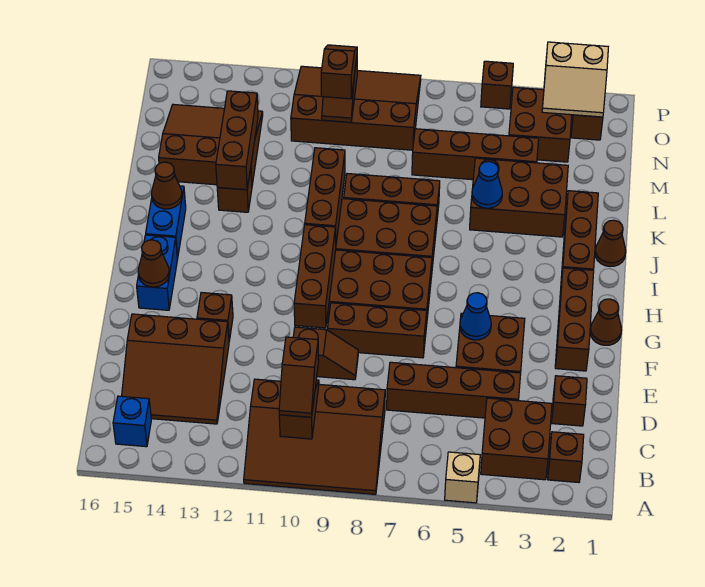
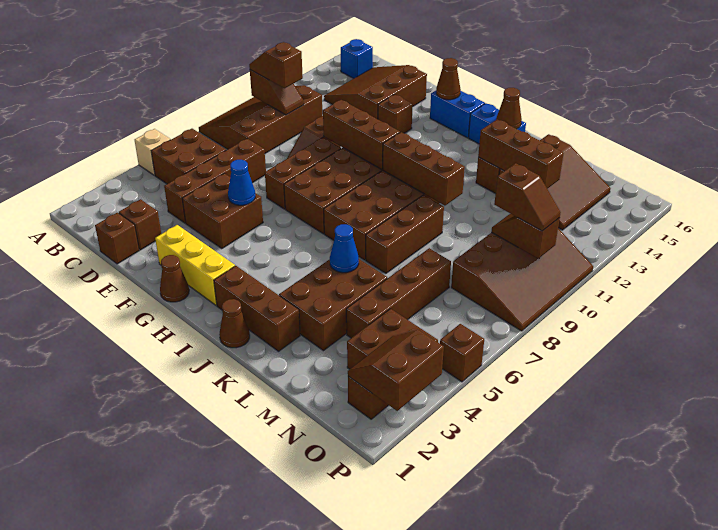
brown brick B2 level 1 -> brown brick D1 level 1
brown brick B3:C4 level 1 -> brown brick B5:C6 level 1
brown brick F2:H2 level 1 -> yellow brick F2:H2 level 1
tan slope O2:P3 level 2 top P -> brown slope O2:P3 level 2 top P

